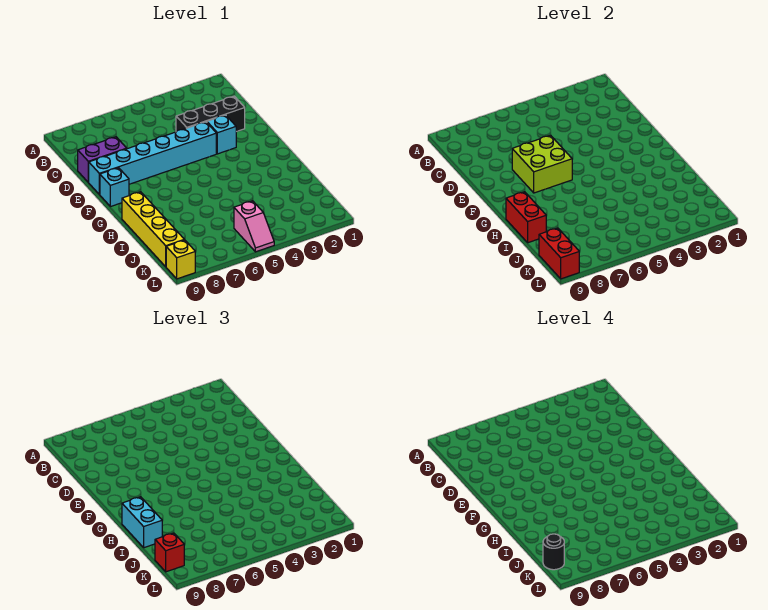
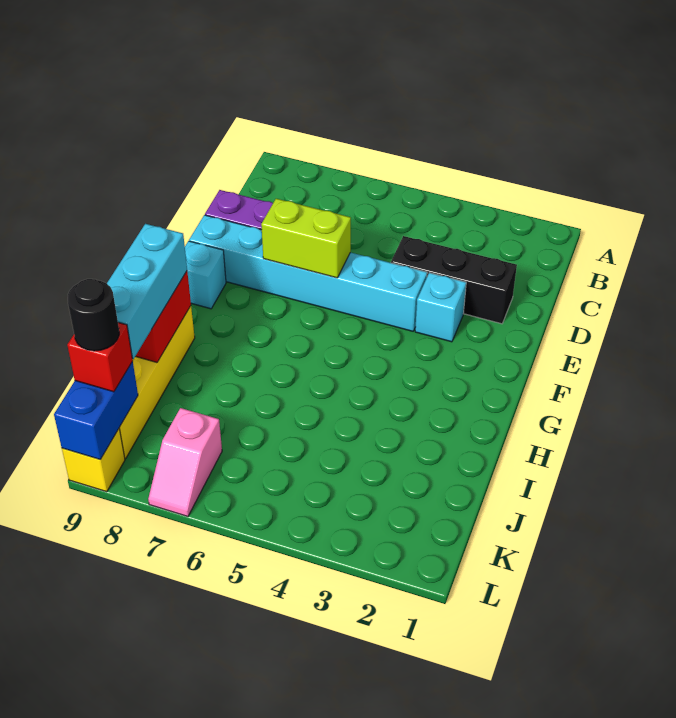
lime brick E6:F7 level 2 -> lime brick E6:E7 level 2
cyan brick H9:I9 level 3 -> cyan brick H9:J9 level 3
pink slope K5:L5 level 1 top K -> pink slope K7:L7 level 1 top K
red brick K9:L9 level 2 -> blue brick K9:L9 level 2

